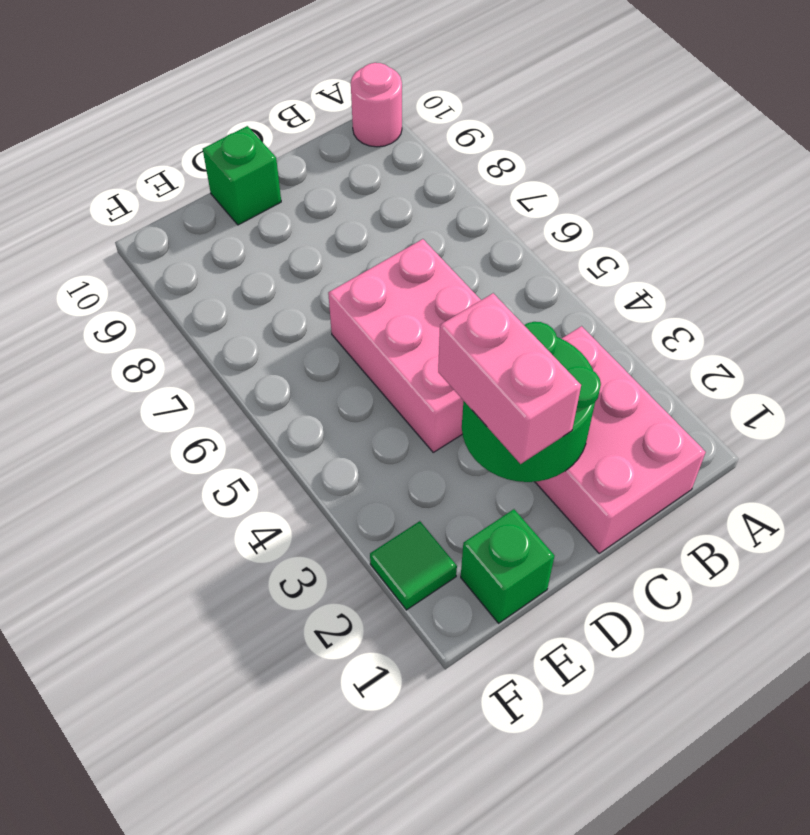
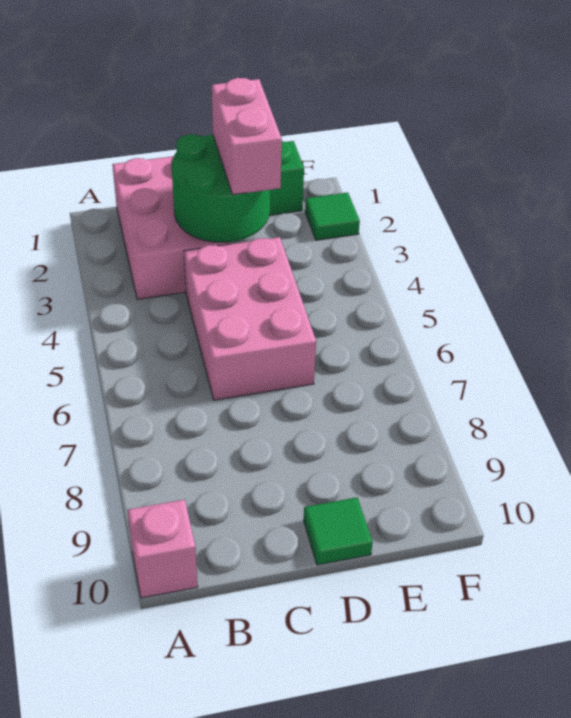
pink round brick A10 level 1 -> pink brick A10 level 1
green brick D10 level 1 -> green tile D10 level 1

